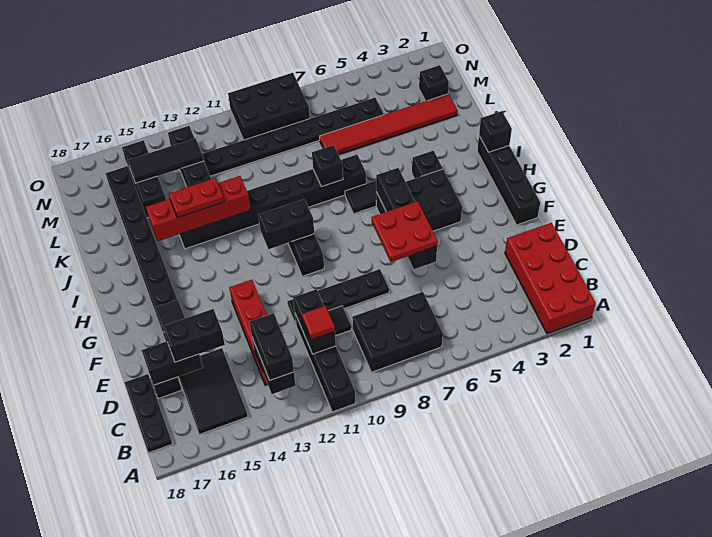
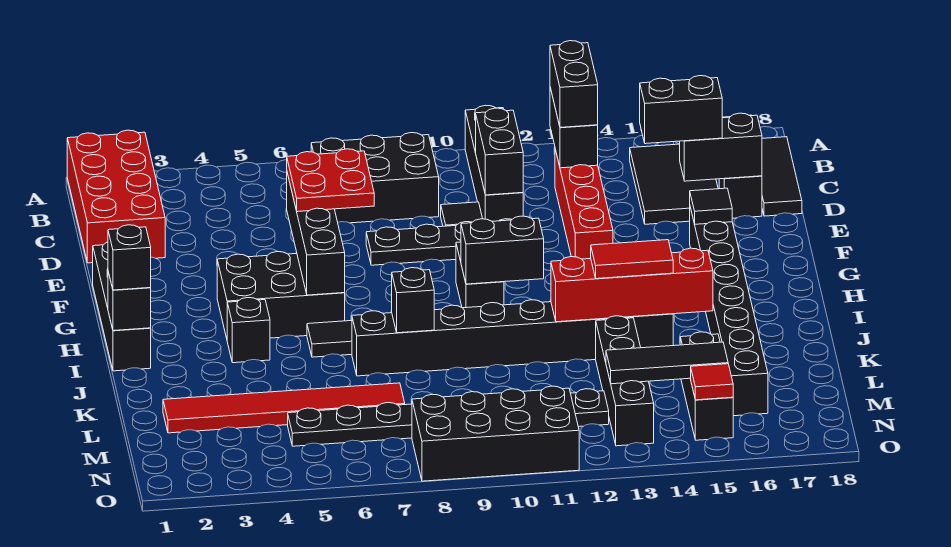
black plate B18:D18 level 1 -> black tile B18:D18 level 1
red tile C11 level 3 -> red tile N15 level 2
red plate J13:J14 level 3 -> red tile J13:J14 level 3
black brick M2 level 1 -> black brick I1 level 3
black brick N8:O10 level 1 -> black brick N8:O11 level 1

